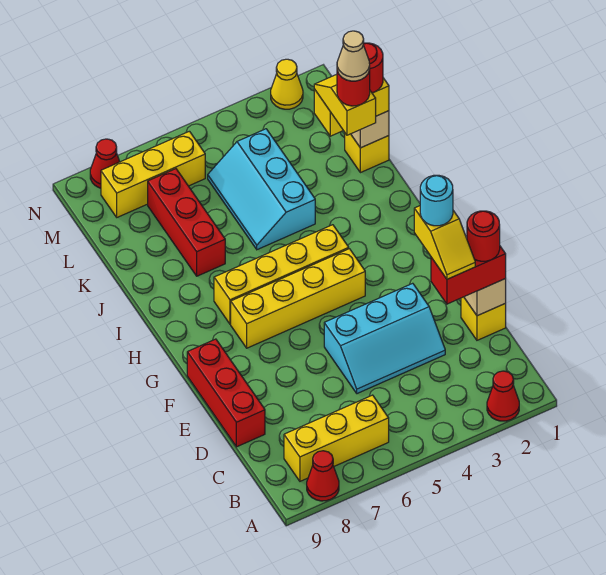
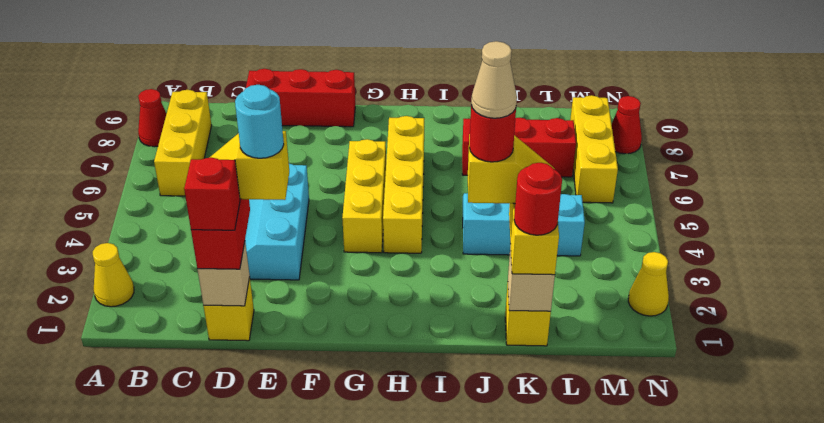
red cone A2 level 1 -> yellow cone A2 level 1
red round brick D1 level 4 -> red brick D1 level 4
yellow brick G4:G7 level 1 -> yellow brick G4:G6 level 1

